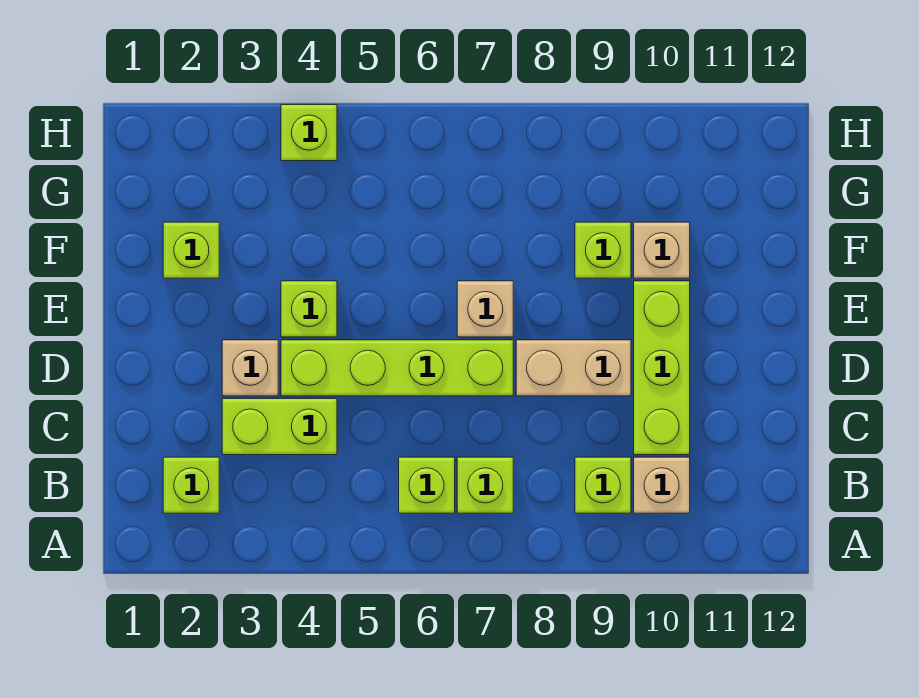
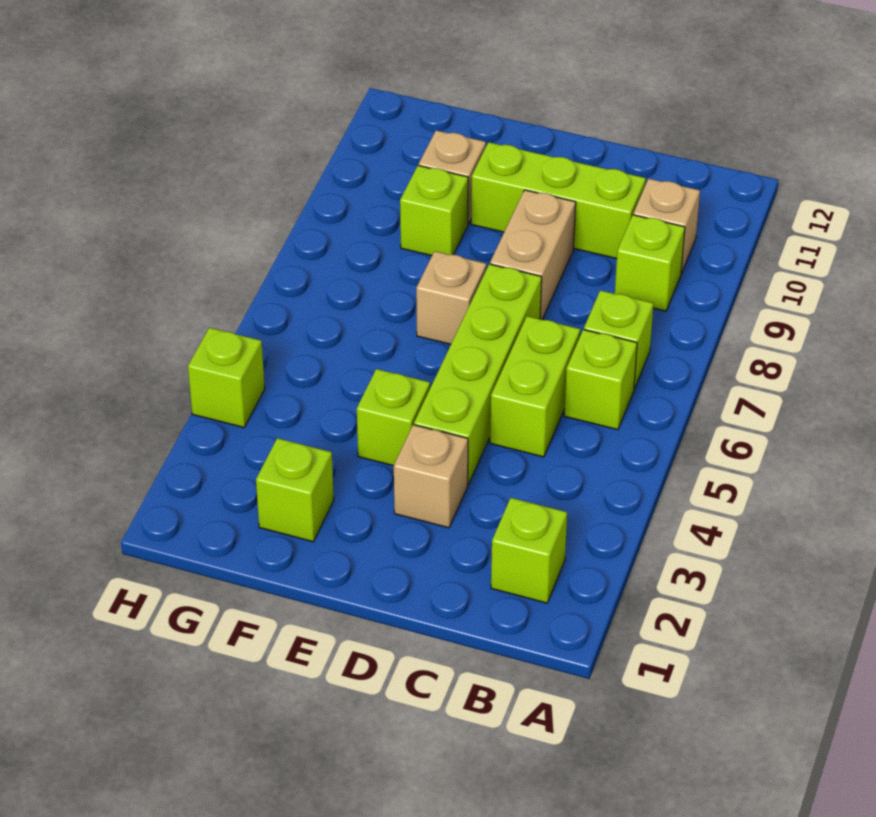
lime brick C3:C4 level 1 -> lime brick C5:C6 level 1

